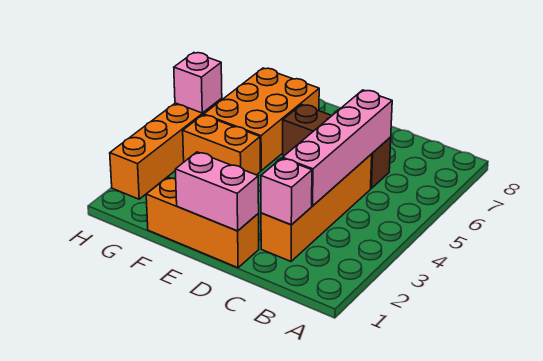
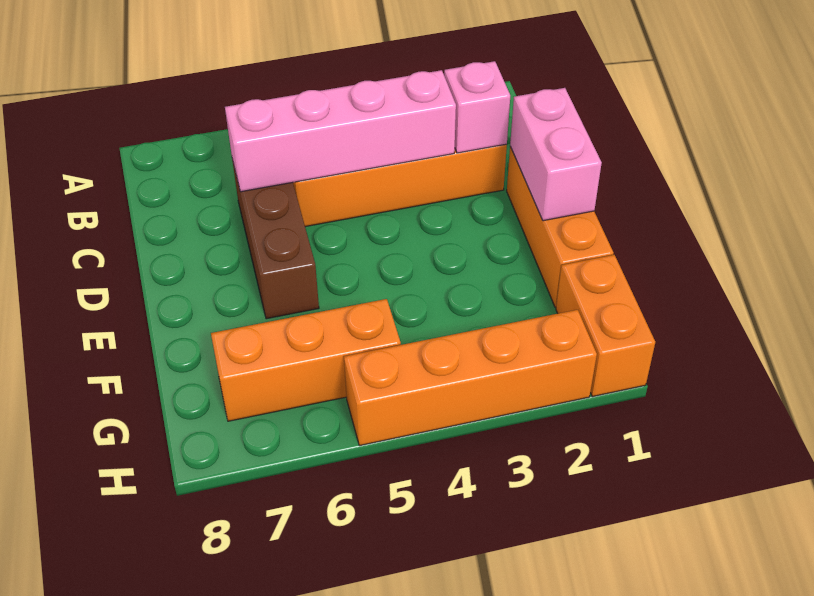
orange brick F4:G4 level 1 -> orange brick G1:H1 level 1
orange brick F5:G7 level 1 -> orange brick G5:G7 level 1
pink brick H5 level 2 -> none

